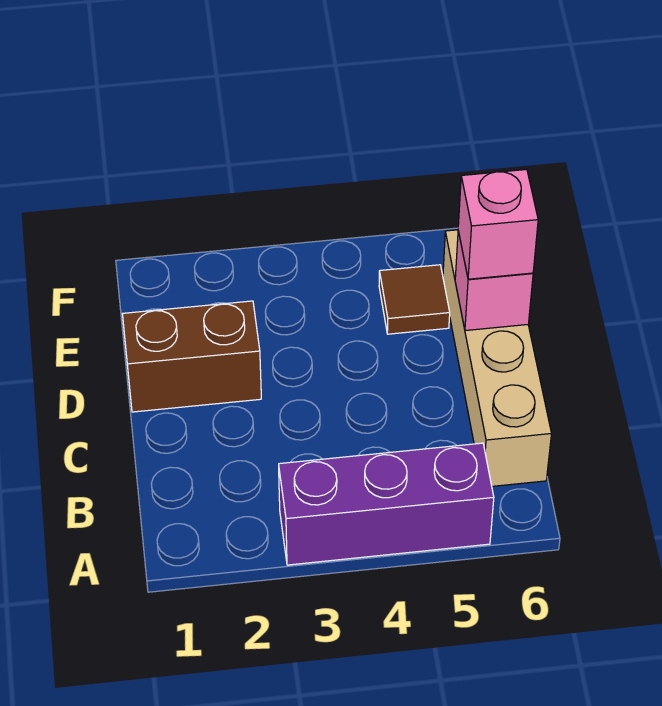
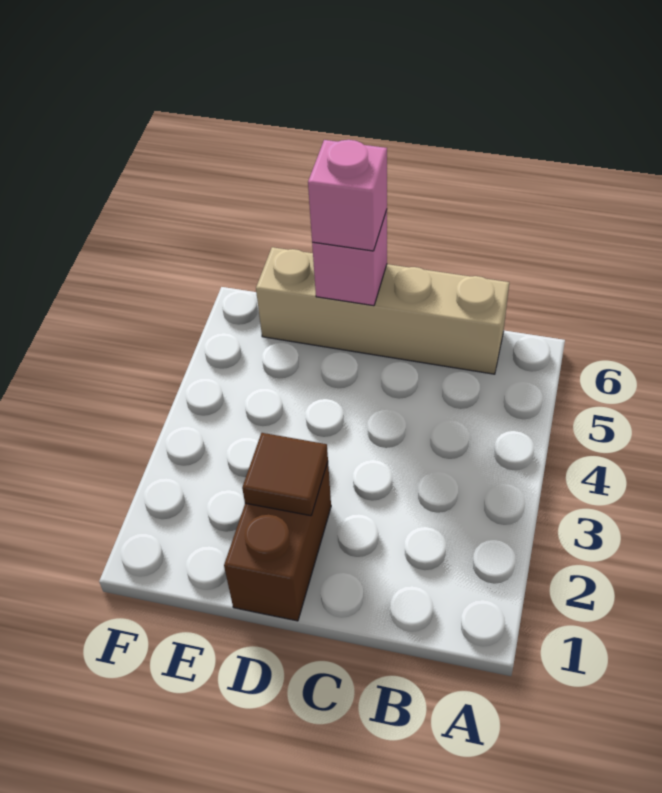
purple brick A3:A5 level 1 -> none
brown tile E5 level 1 -> brown tile D2 level 2

